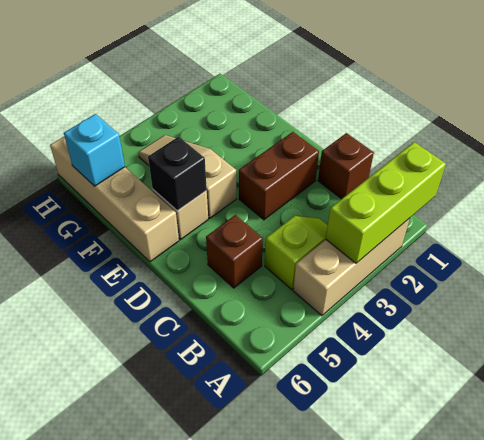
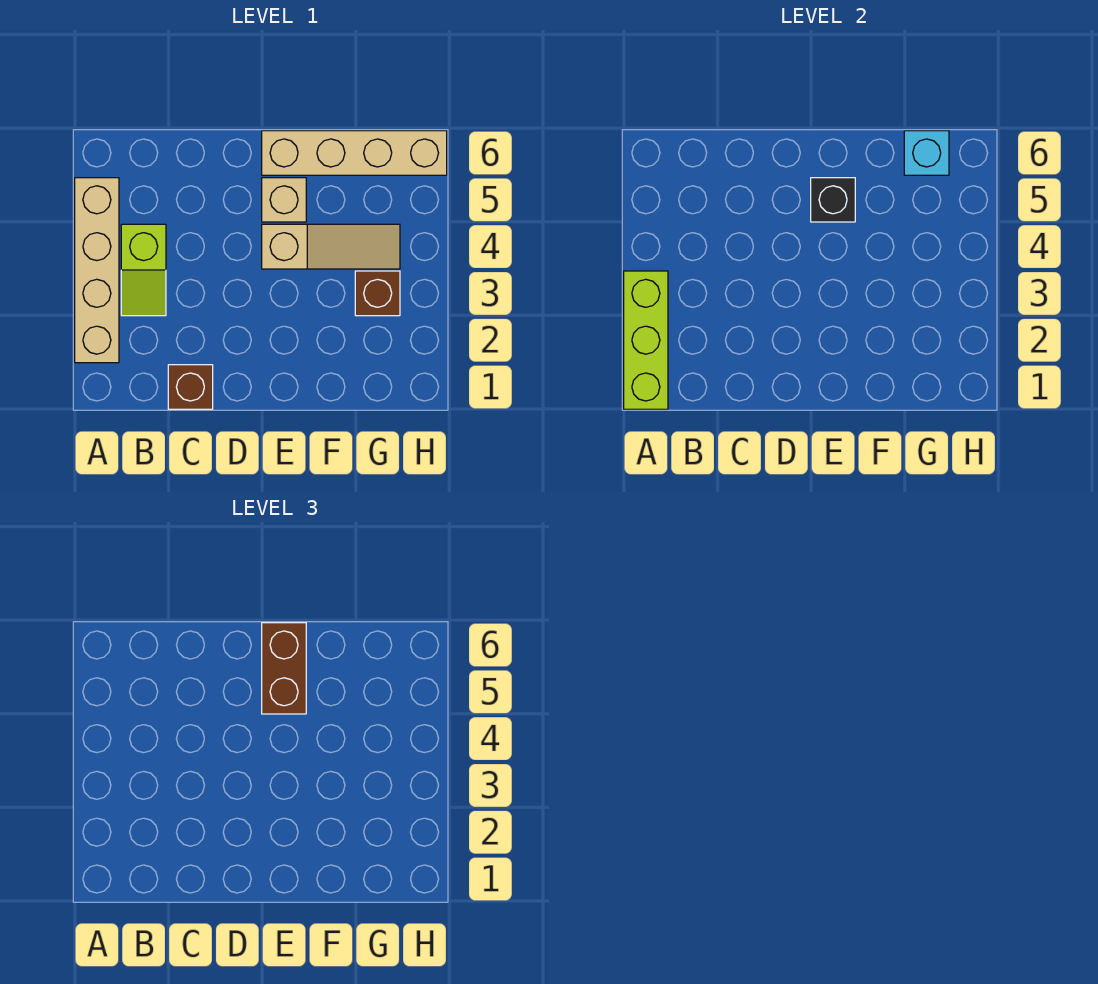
tan brick A2:A4 level 1 -> tan brick A2:A5 level 1
brown brick C5 level 1 -> brown brick G3 level 1
brown brick D2:D3 level 1 -> brown brick E5:E6 level 3

